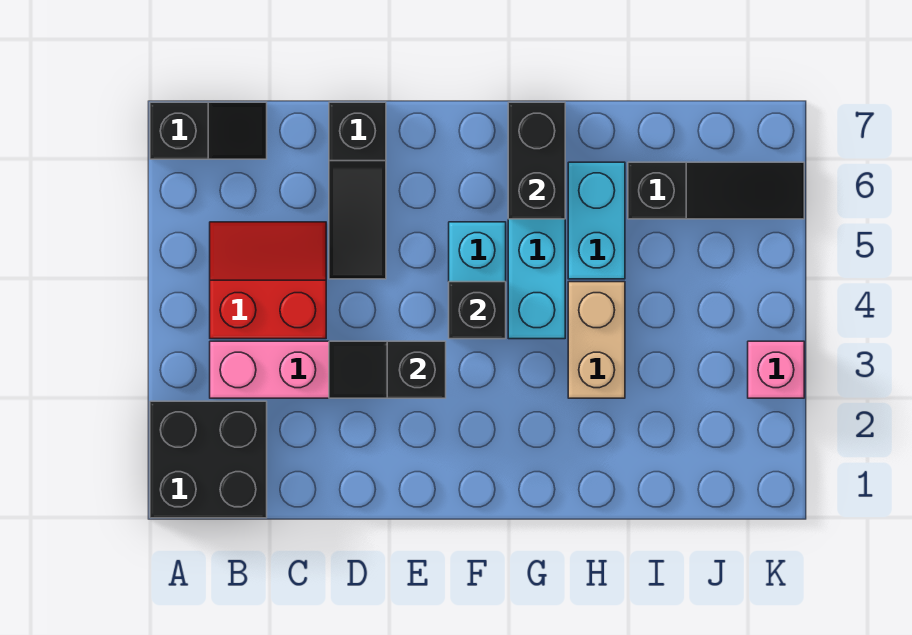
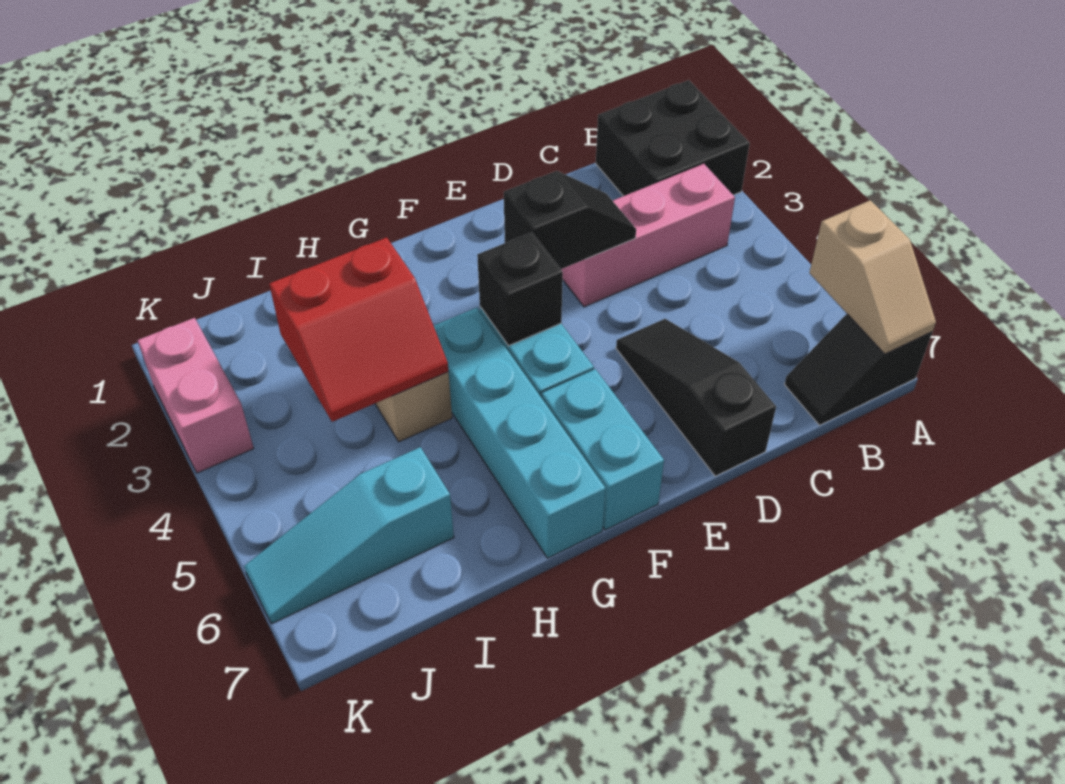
none -> tan slope A6:A7 level 2 top 6
red slope B4:C5 level 1 top 4 -> red slope H3:I4 level 2 top 3
black brick G6:G7 level 2 -> none
cyan brick H5:H6 level 1 -> cyan brick F6:F7 level 1
black slope I6:K6 level 1 top I -> cyan slope I6:K6 level 1 top I
pink brick K3 level 1 -> pink brick K2:K3 level 1

